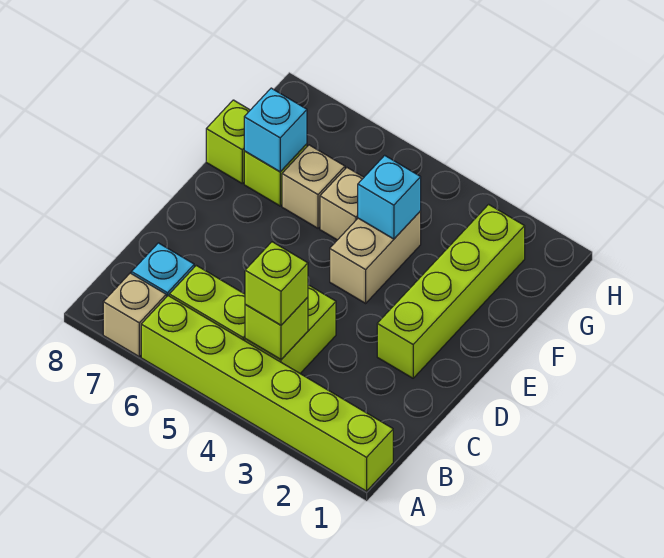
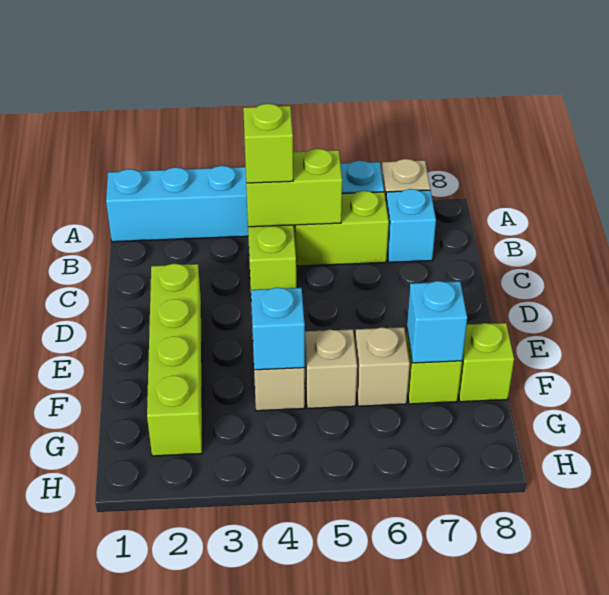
lime brick A1:A6 level 1 -> cyan brick A1:A6 level 1
lime brick B4 level 2 -> lime brick B4:B5 level 2

